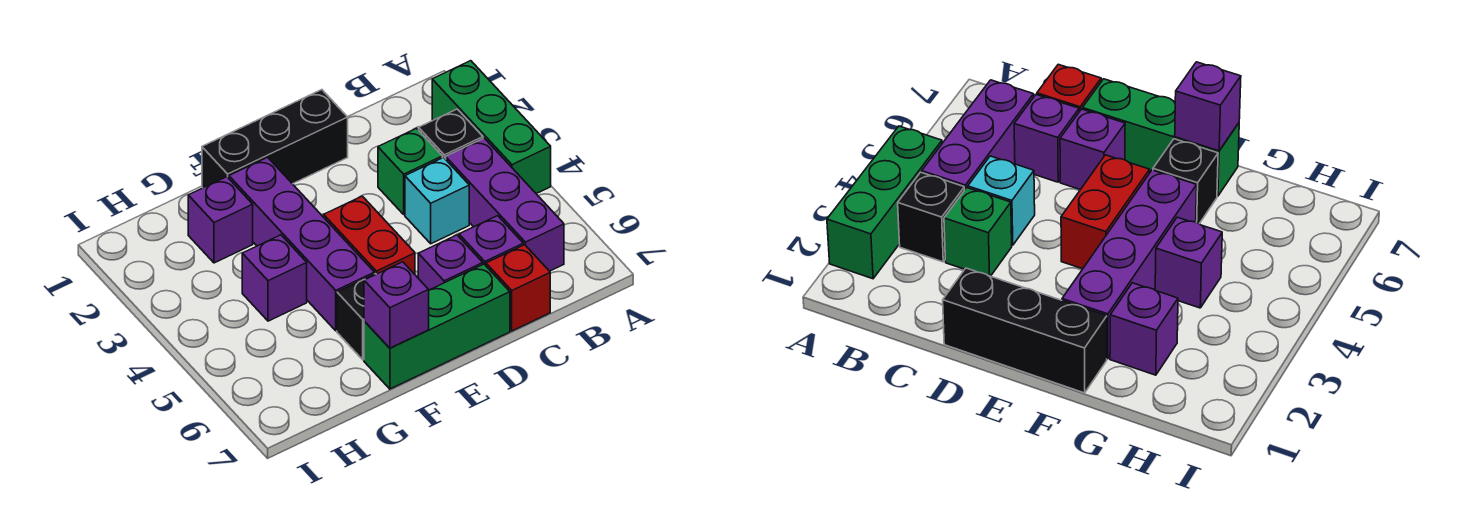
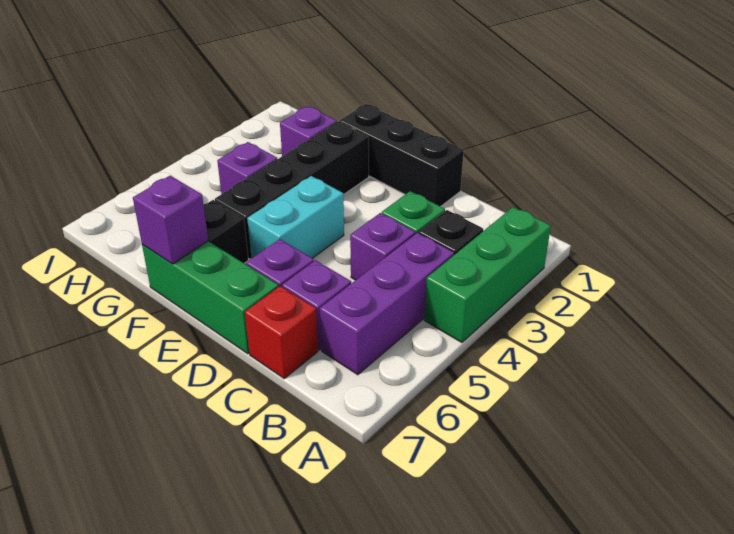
cyan brick C4 level 1 -> purple brick C4 level 1
red brick E4:E5 level 1 -> cyan brick E4:E5 level 1
purple brick F2:F5 level 1 -> black brick F2:F5 level 1

